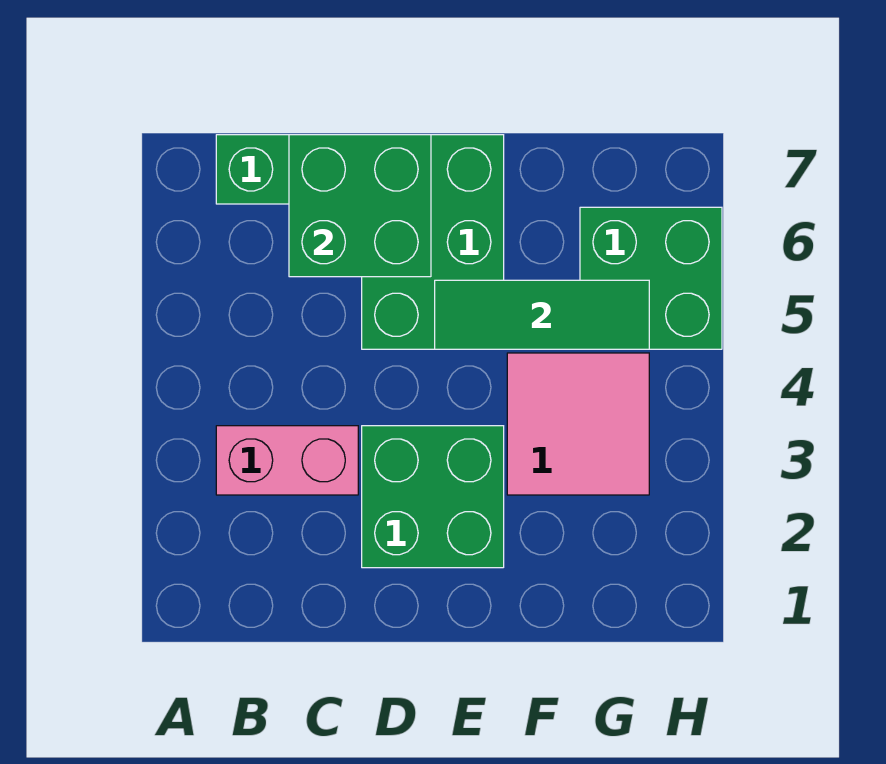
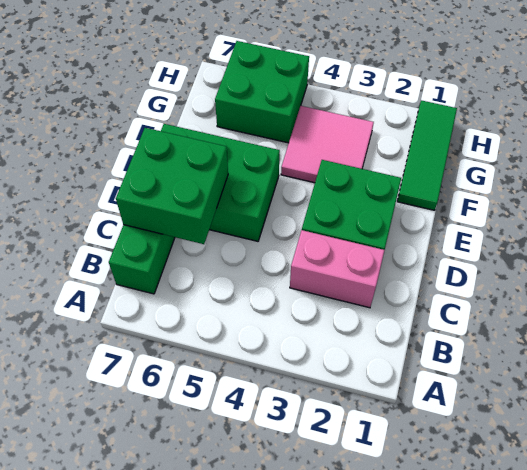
pink brick B3:C3 level 1 -> pink brick C2:C3 level 1
green tile E5:G5 level 2 -> green tile F1:H1 level 1

